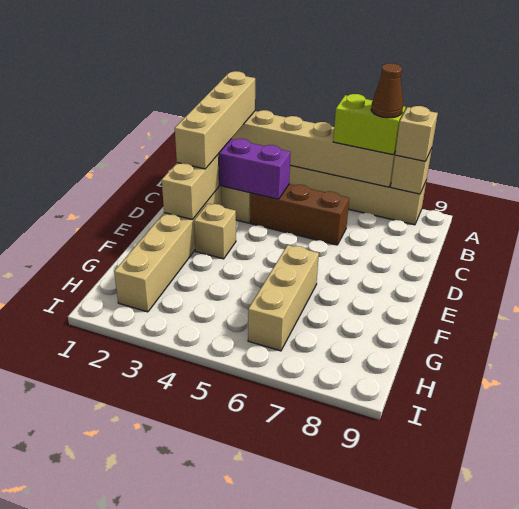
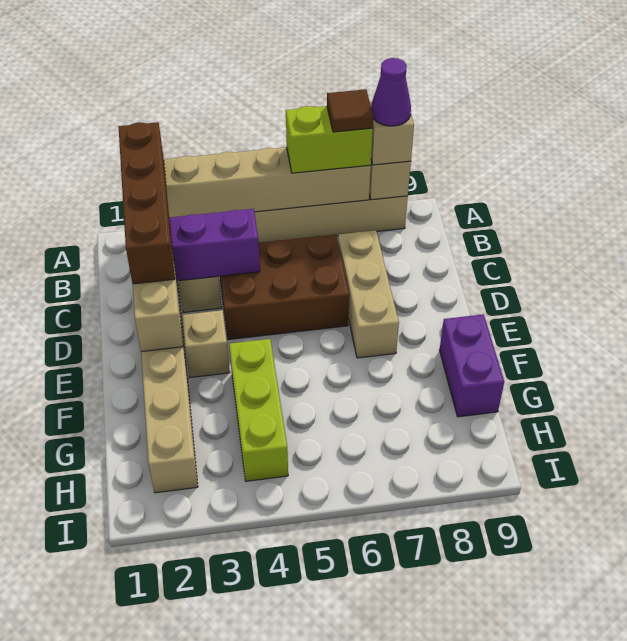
tan brick A2:D2 level 3 -> brown brick A2:D2 level 3
brown cone A7 level 4 -> brown tile A7 level 4
none -> purple cone A8 level 4
brown brick C4:C6 level 1 -> brown brick C4:D6 level 1
none -> lime brick F4:H4 level 1
tan brick F6:H6 level 1 -> tan brick C7:E7 level 1
none -> purple brick F9:G9 level 1

